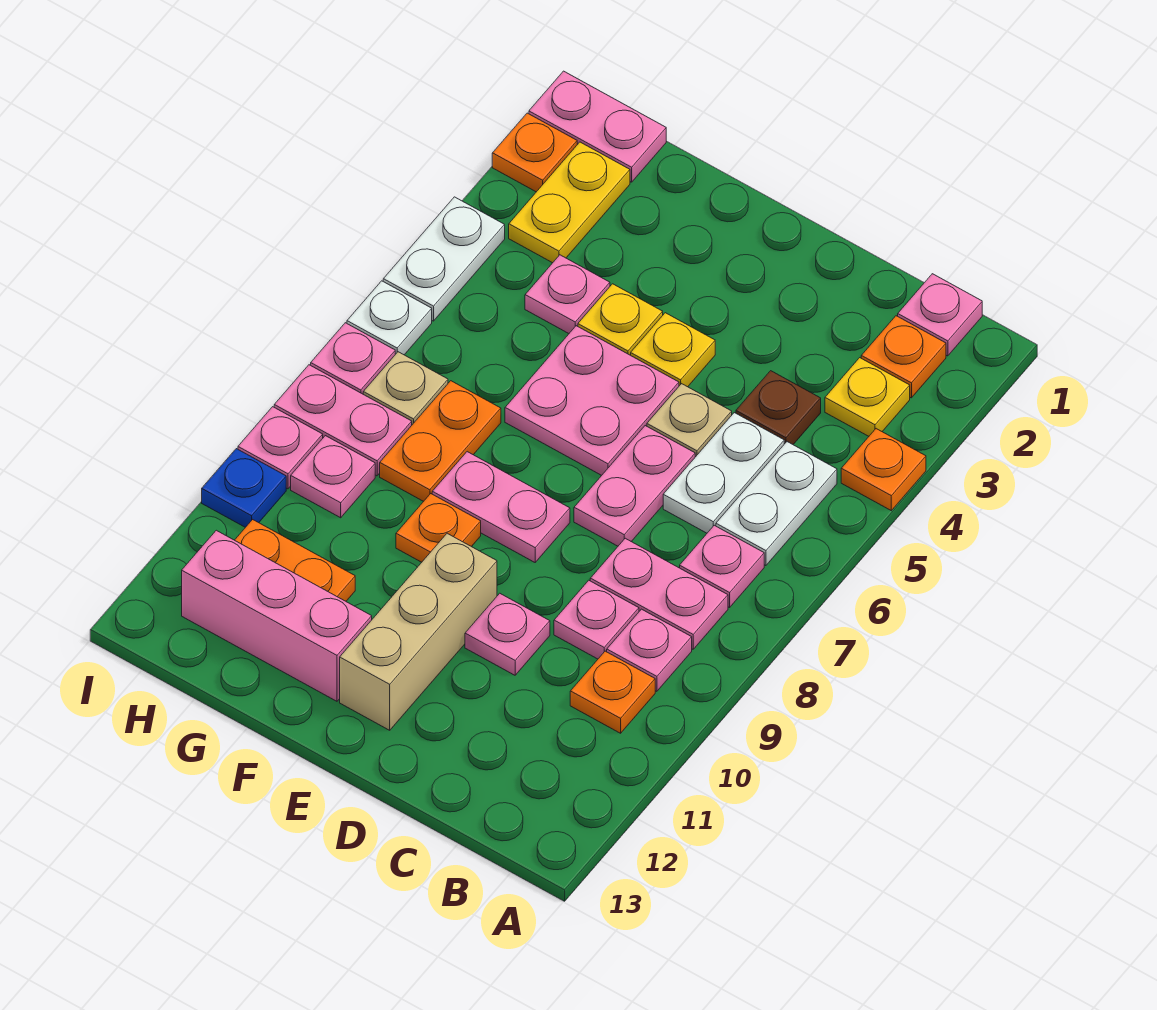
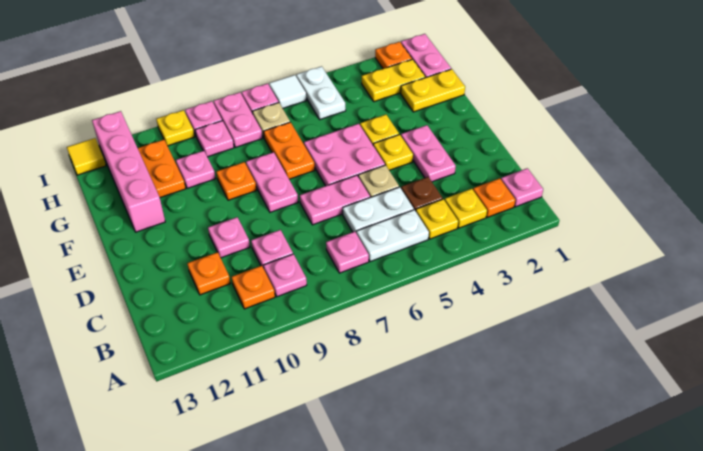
orange plate A4 level 1 -> orange plate C11 level 1
none -> yellow plate B4 level 1
pink plate B8:C8 level 1 -> pink plate D3:E3 level 1
tan brick E10:E12 level 1 -> none
pink brick F12:H12 level 1 -> pink brick F12:I12 level 1
none -> yellow plate G1:G2 level 1
pink plate G4 level 1 -> pink plate G10 level 1
orange plate G7:G8 level 1 -> orange plate F7:G7 level 1
white plate I4:I5 level 1 -> white plate H5:I5 level 1
white plate I6 level 1 -> white tile I6 level 1
blue plate I10 level 1 -> yellow plate I10 level 1
none -> yellow tile I13 level 1

